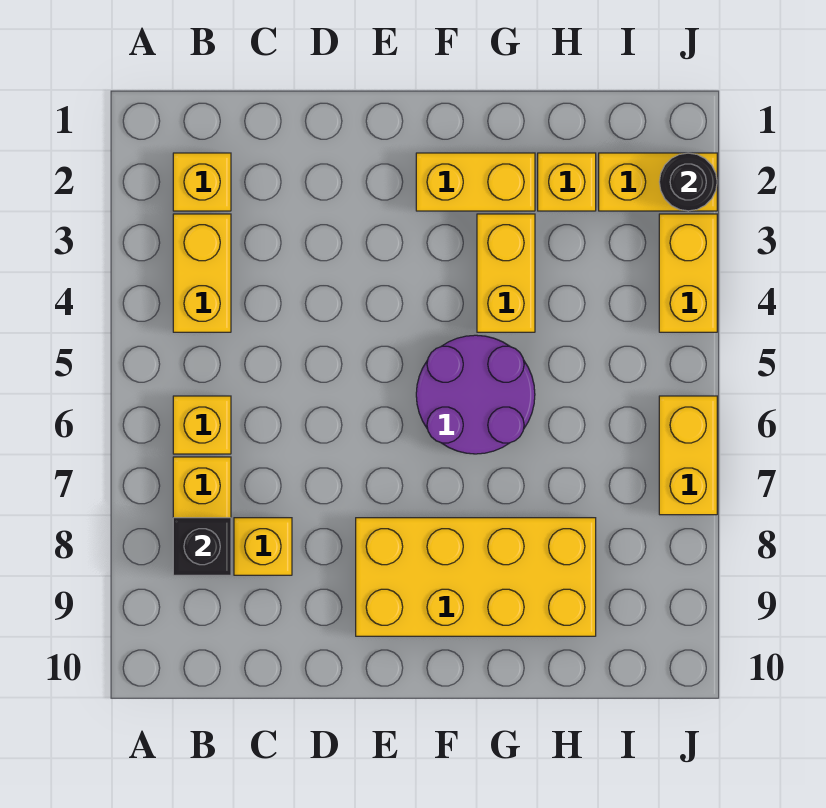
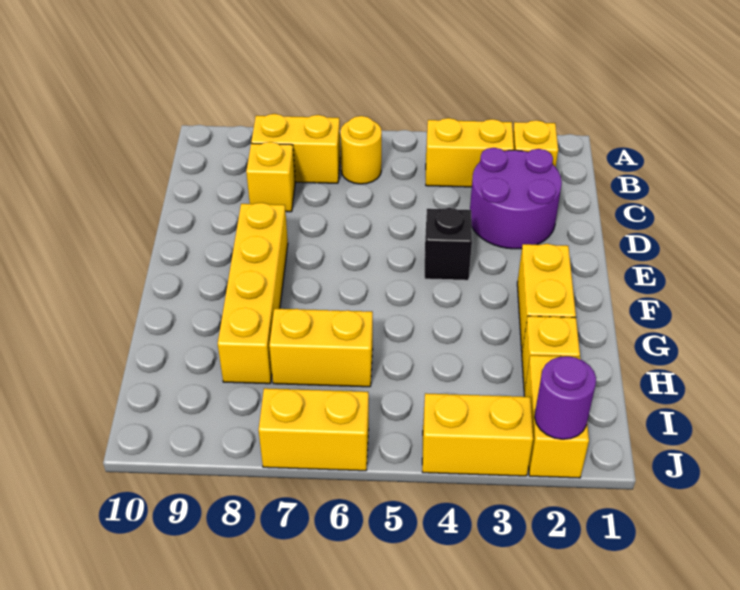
yellow brick B6 level 1 -> yellow round brick B6 level 1
black brick B8 level 2 -> black brick E4 level 1
yellow brick E8:H9 level 1 -> yellow brick E8:H8 level 1
purple round brick F5:G6 level 1 -> purple round brick C2:D3 level 1
yellow brick G3:G4 level 1 -> yellow brick H6:H7 level 1
black round brick J2 level 2 -> purple round brick J2 level 2

